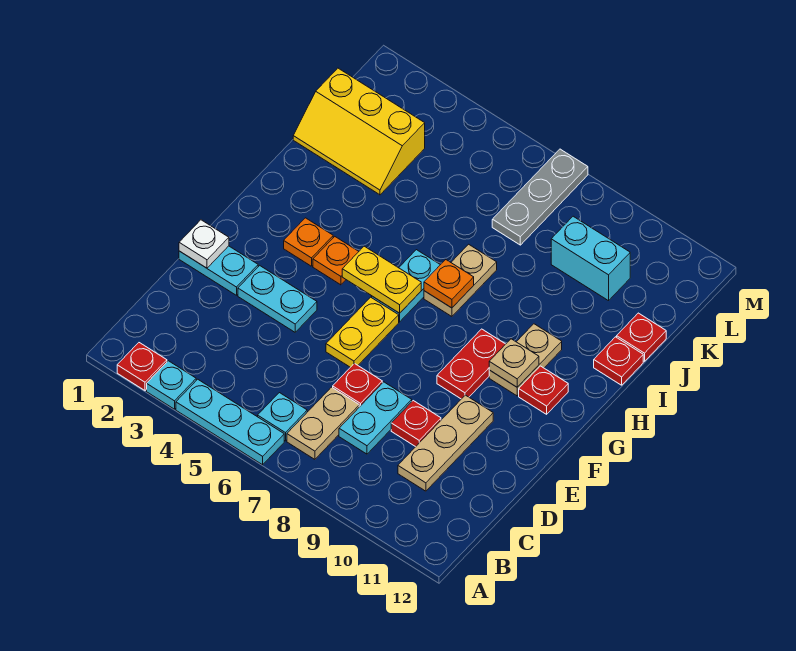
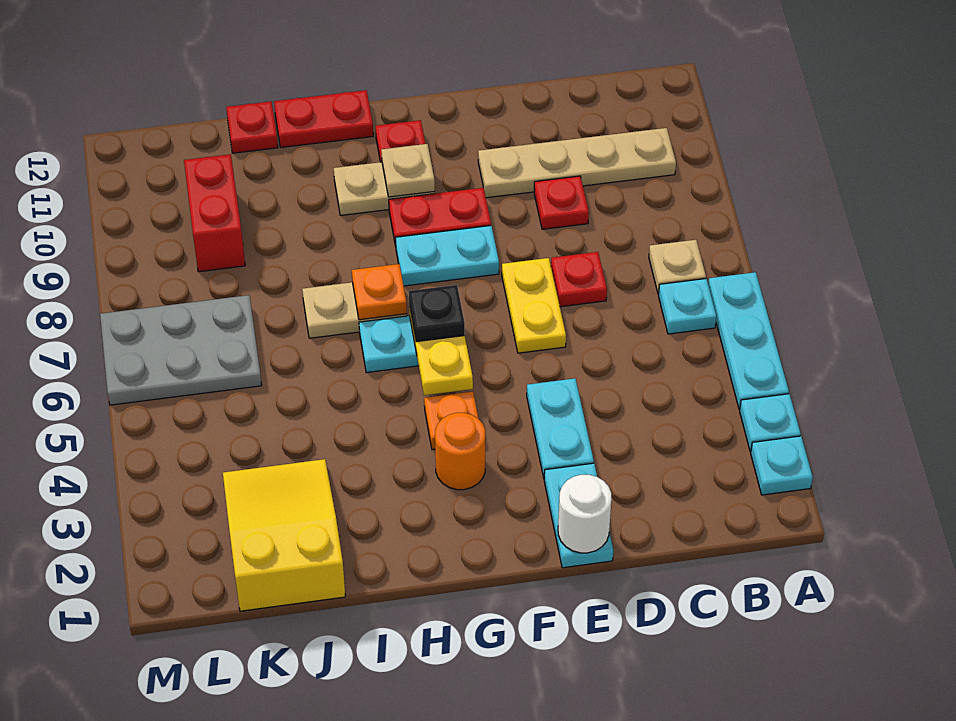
red plate A2 level 1 -> cyan plate A2 level 1
tan plate B7:C7 level 1 -> tan plate B7 level 1
cyan plate C8:D8 level 1 -> cyan plate F8:G8 level 1
tan plate C10:E10 level 1 -> tan plate B10:E10 level 1
white plate E1 level 2 -> white round brick E1 level 2
yellow plate E6:F6 level 1 -> yellow plate E6:E7 level 1
orange plate G3 level 1 -> orange round brick G3 level 1
none -> black plate G6 level 3
red plate I12 level 1 -> red plate H12:I12 level 1
yellow slope J1:K3 level 1 top K -> yellow slope J1:K3 level 1 top 1
grey plate K7:M7 level 1 -> grey plate K6:M7 level 1
cyan brick K9:K10 level 1 -> red brick K9:K10 level 1

